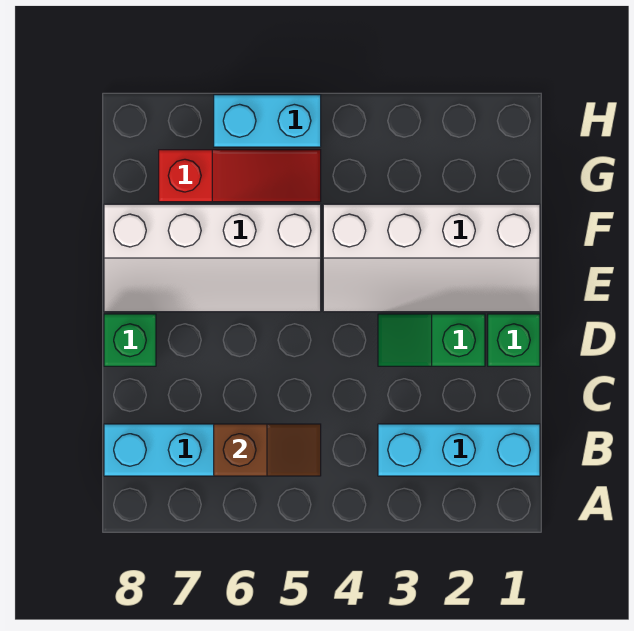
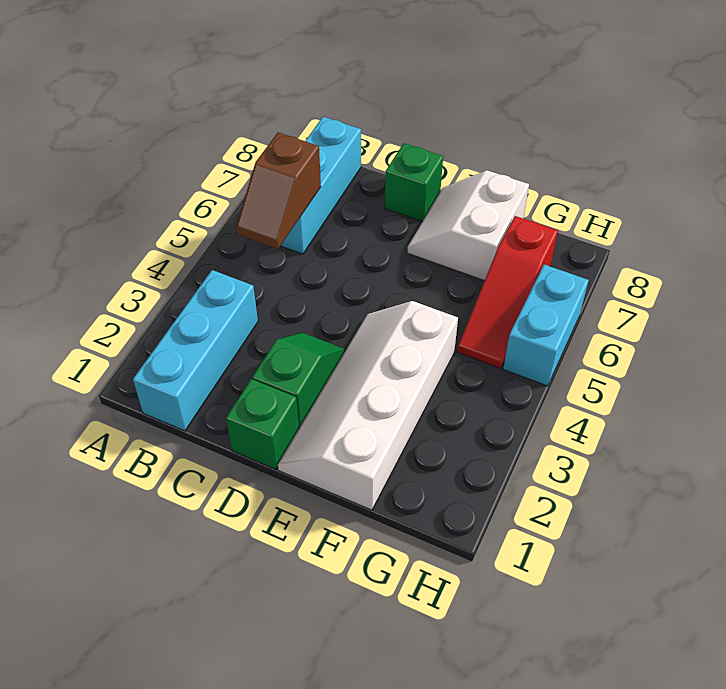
white slope E5:F8 level 1 top F -> white slope E7:F8 level 1 top F

